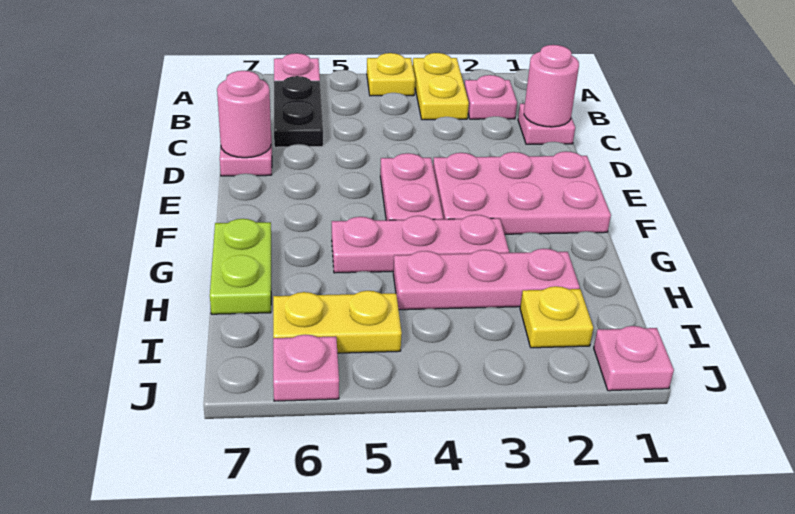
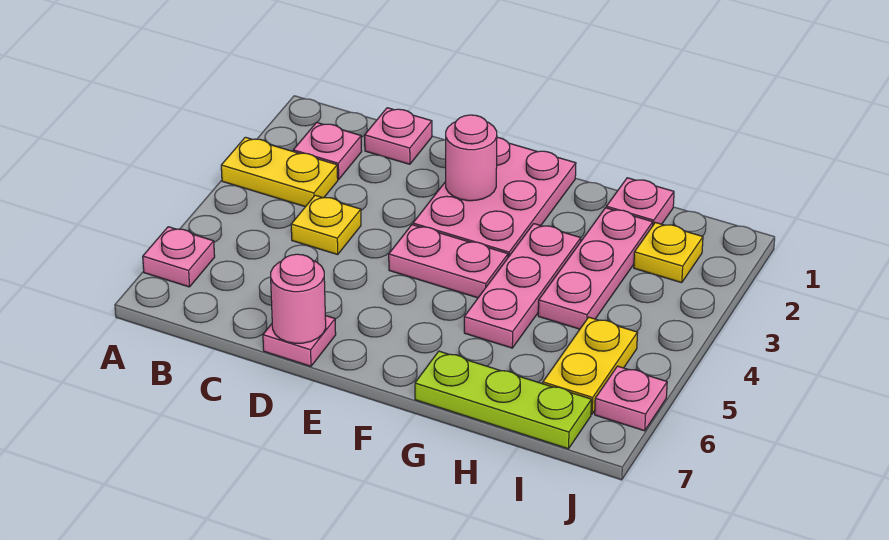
yellow plate A4 level 1 -> yellow plate C4 level 1
black plate B6:C6 level 1 -> none
pink round brick C1 level 2 -> pink round brick E2 level 2
lime plate G7:H7 level 1 -> lime plate G7:I7 level 1
pink plate J1 level 1 -> pink plate H1 level 1

